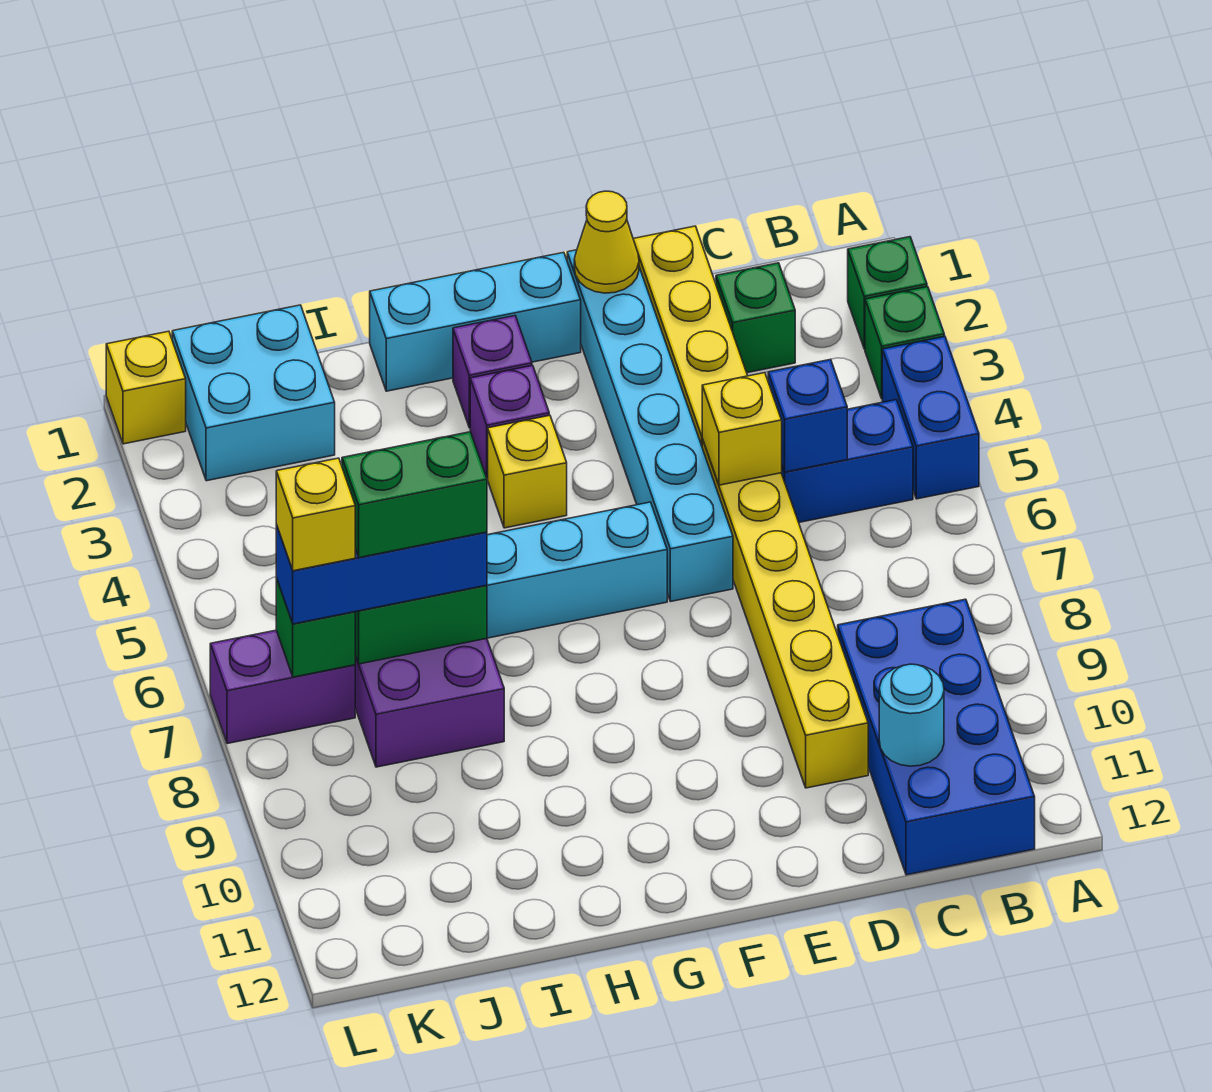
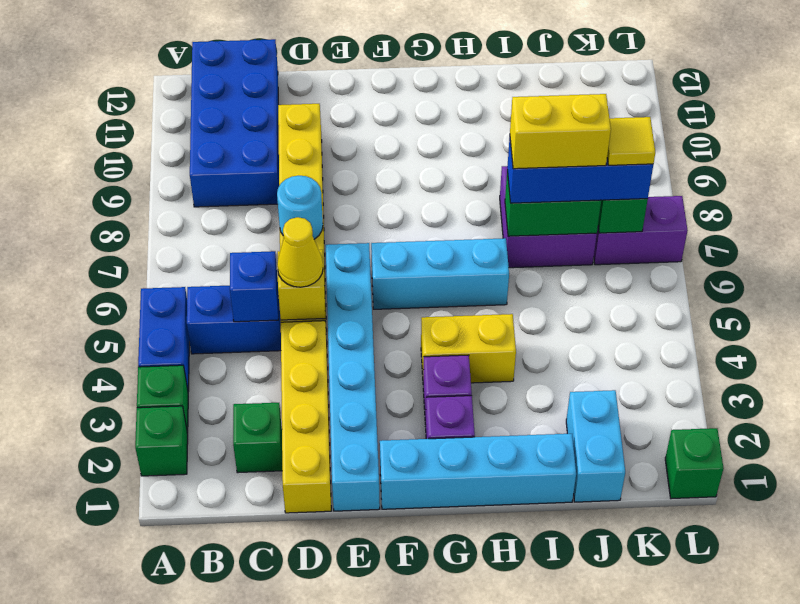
cyan round brick C11 level 2 -> cyan round brick D7 level 2
yellow cone E1 level 2 -> yellow cone D5 level 3
cyan brick F1:H1 level 1 -> cyan brick F1:I1 level 1
yellow brick G4 level 1 -> yellow brick G4:H4 level 1
green brick I7:J7 level 4 -> yellow brick I7:J7 level 4
cyan brick J1:K2 level 1 -> cyan brick J1:J2 level 1
yellow brick K7 level 4 -> yellow tile K7 level 4
yellow brick L1 level 1 -> green brick L1 level 1

